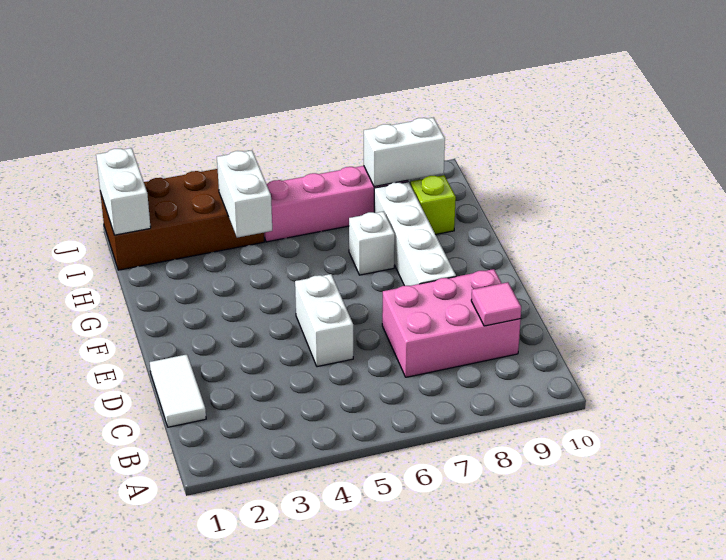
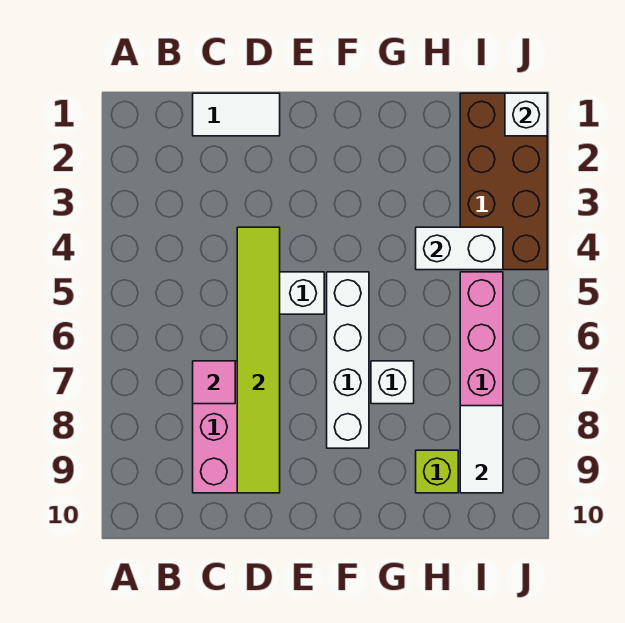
pink tile C9 level 2 -> pink tile C7 level 2
none -> lime tile D4:D9 level 2
white brick E8:H8 level 1 -> white brick F5:F8 level 1
white brick I1:J1 level 2 -> white brick J1 level 2
white brick I8:I9 level 2 -> white tile I8:I9 level 2

